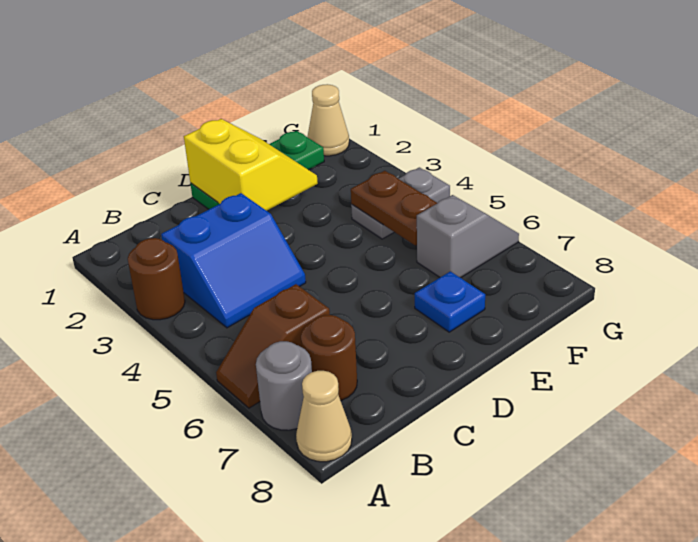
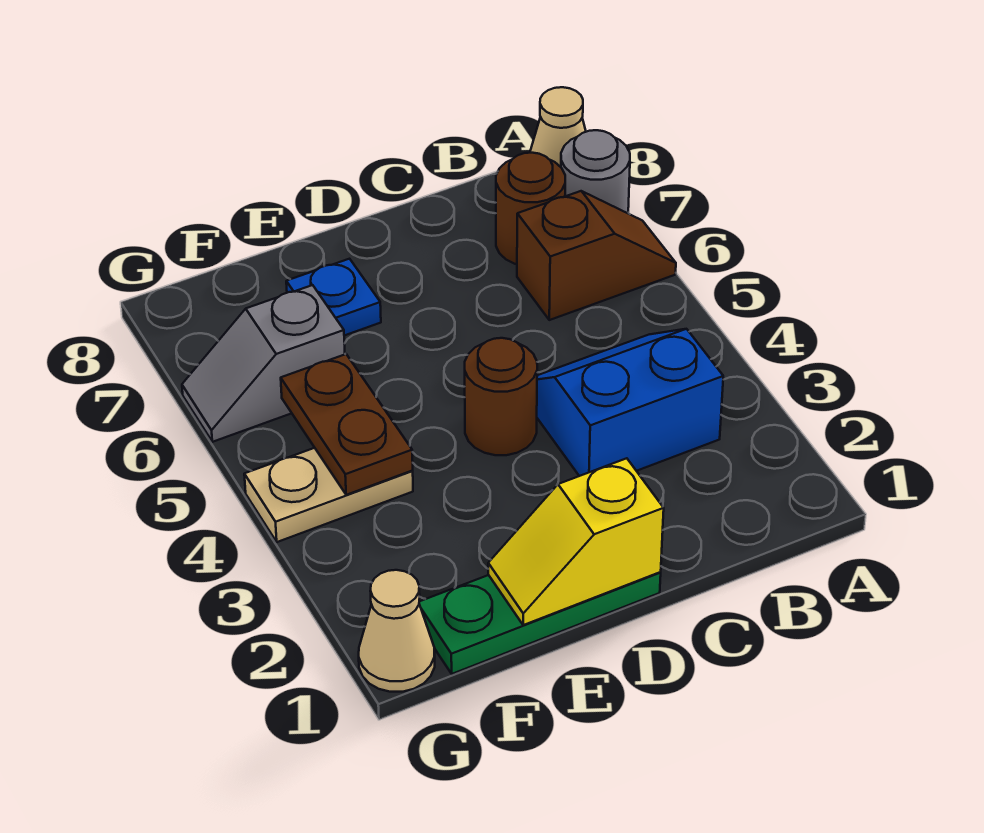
brown round brick A3 level 1 -> brown round brick D4 level 1
yellow slope D1:E2 level 2 top D -> yellow slope D1:E1 level 2 top D
grey plate F4:G4 level 1 -> tan plate F4:G4 level 1

